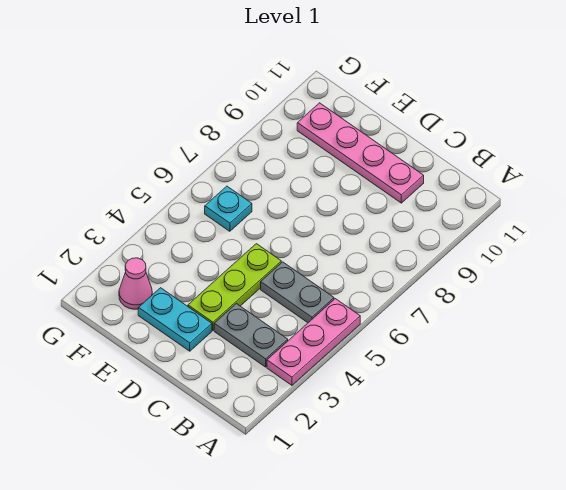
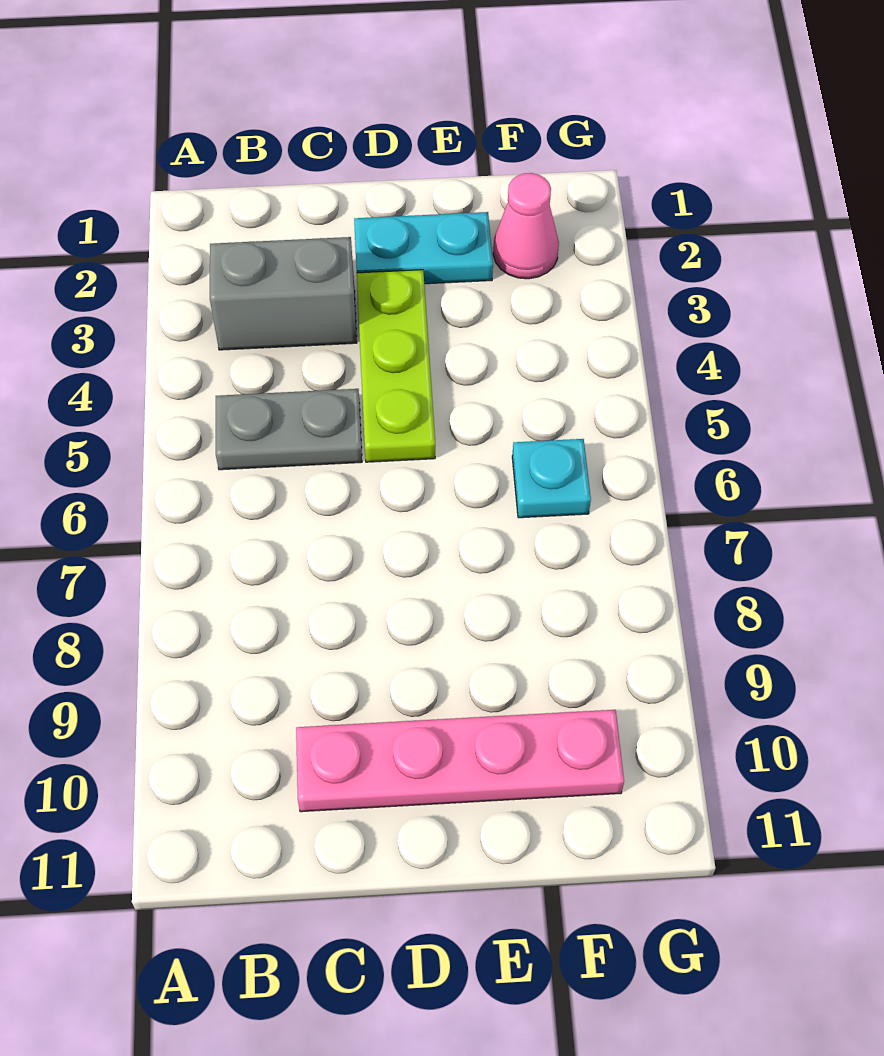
pink plate A3:A5 level 1 -> none
grey plate B3:C3 level 1 -> grey brick B3:C3 level 1

